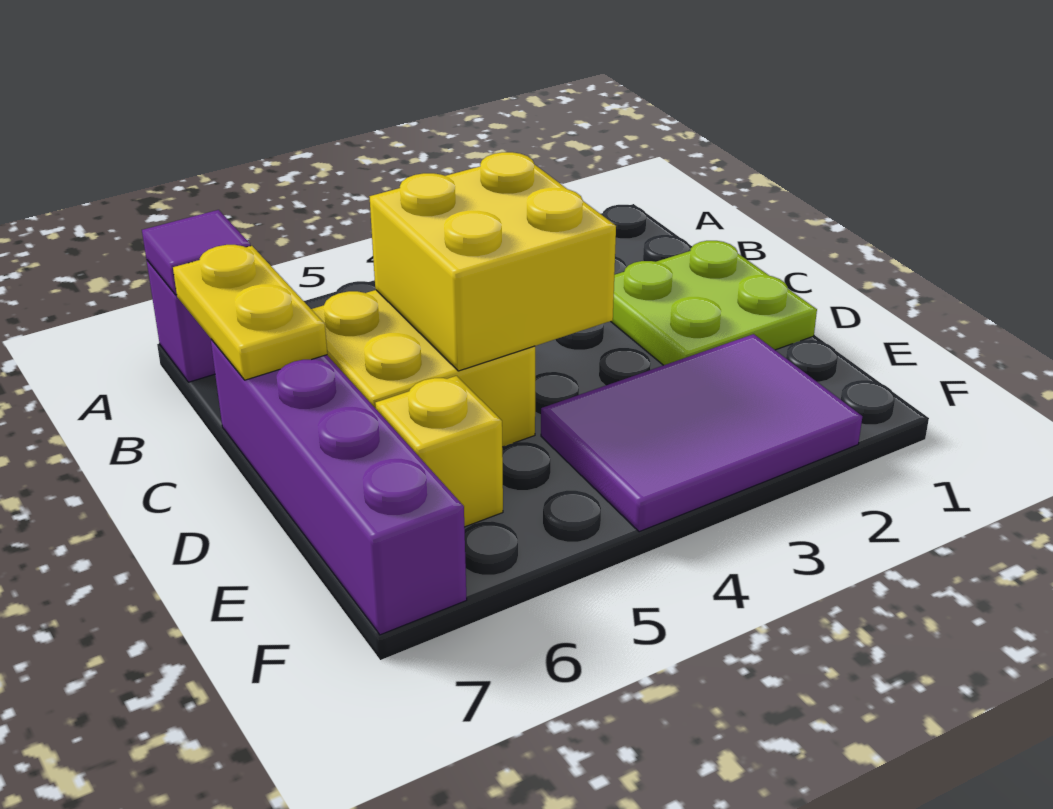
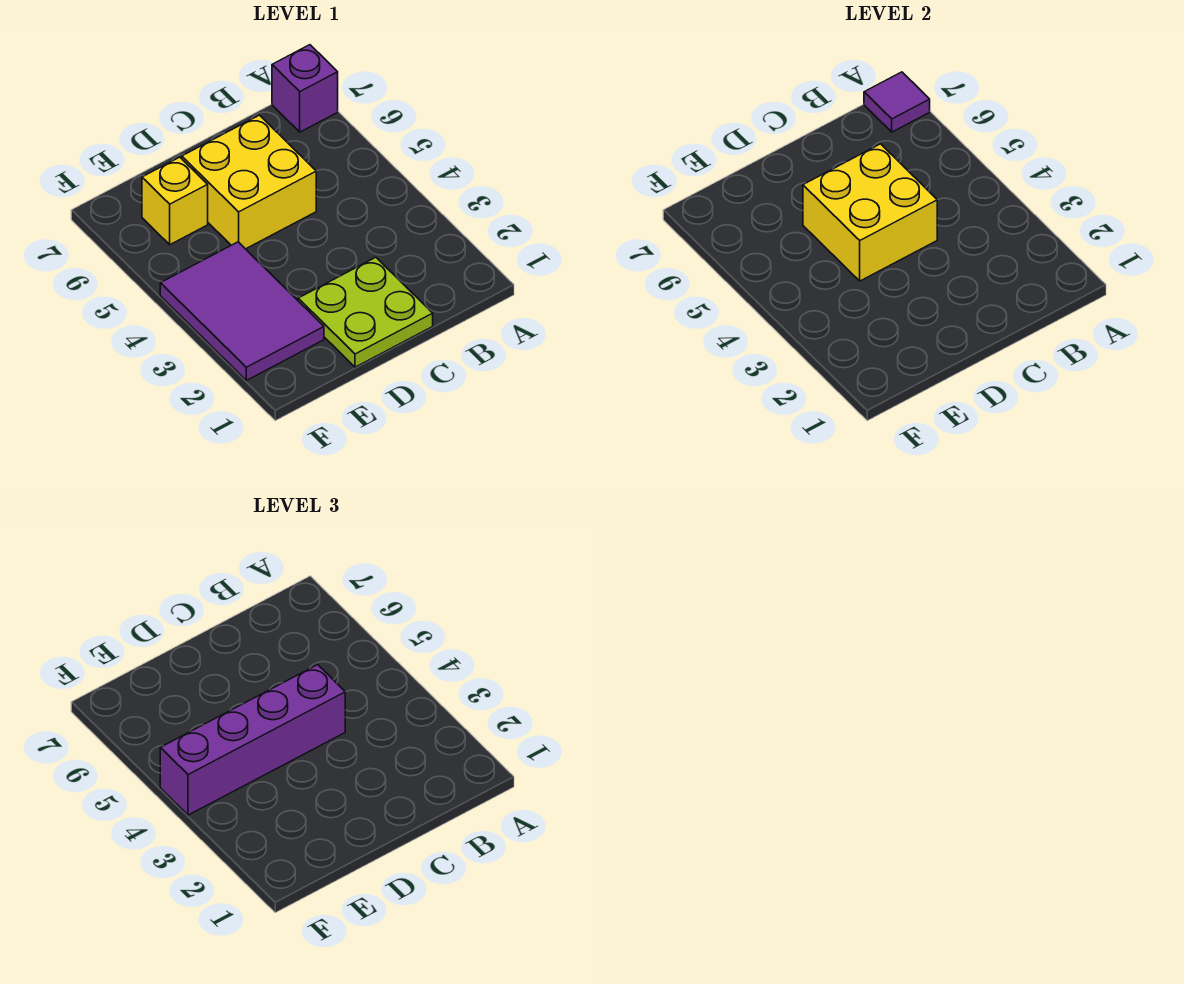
yellow plate B7:C7 level 2 -> none
purple brick C7:F7 level 1 -> purple brick C4:F4 level 3

